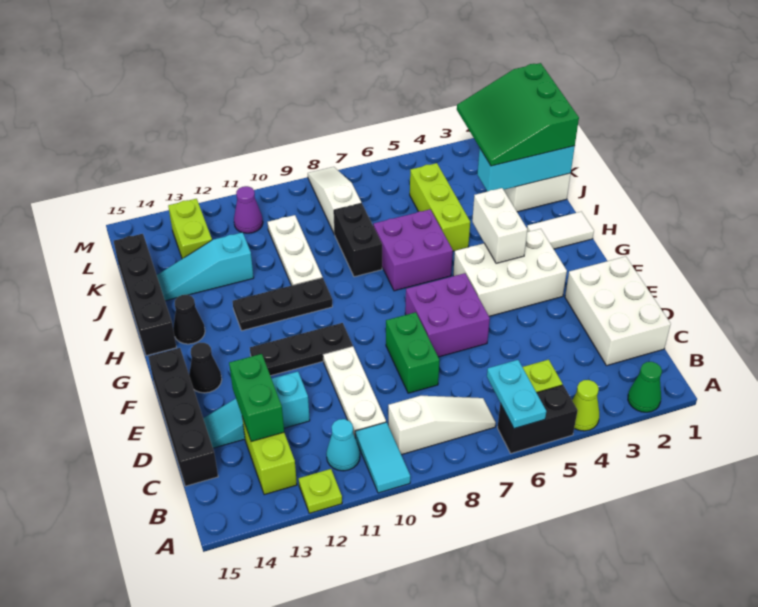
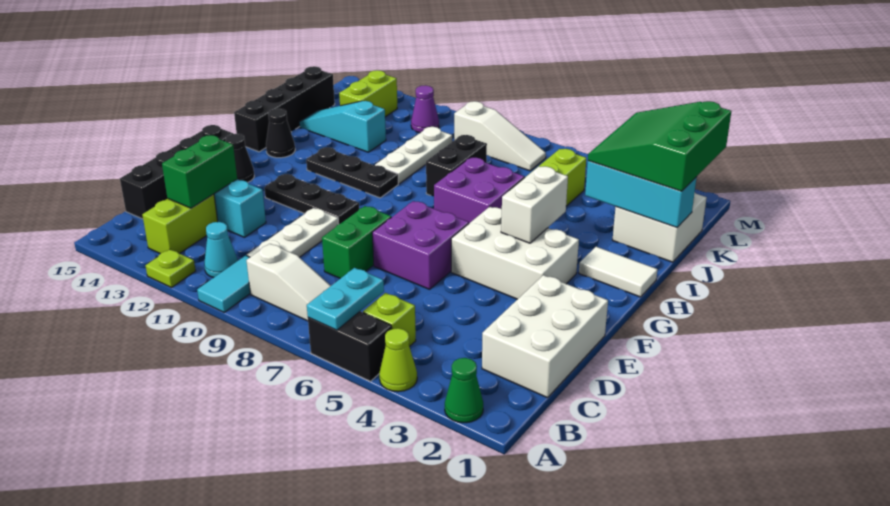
white slope K8:M8 level 1 top K -> white slope L7:L9 level 1 top 9

